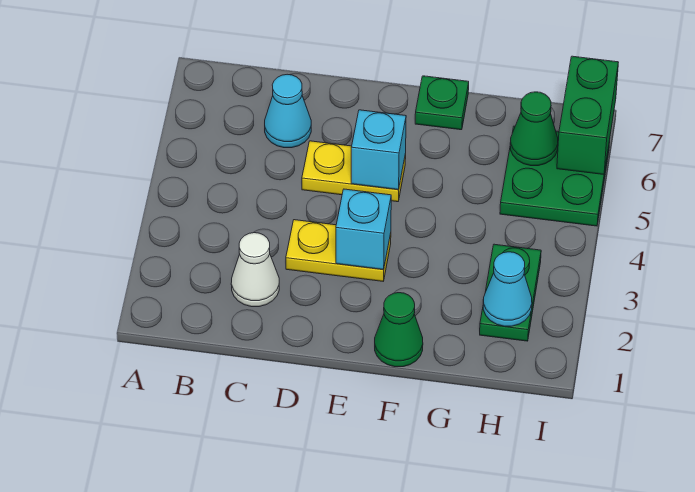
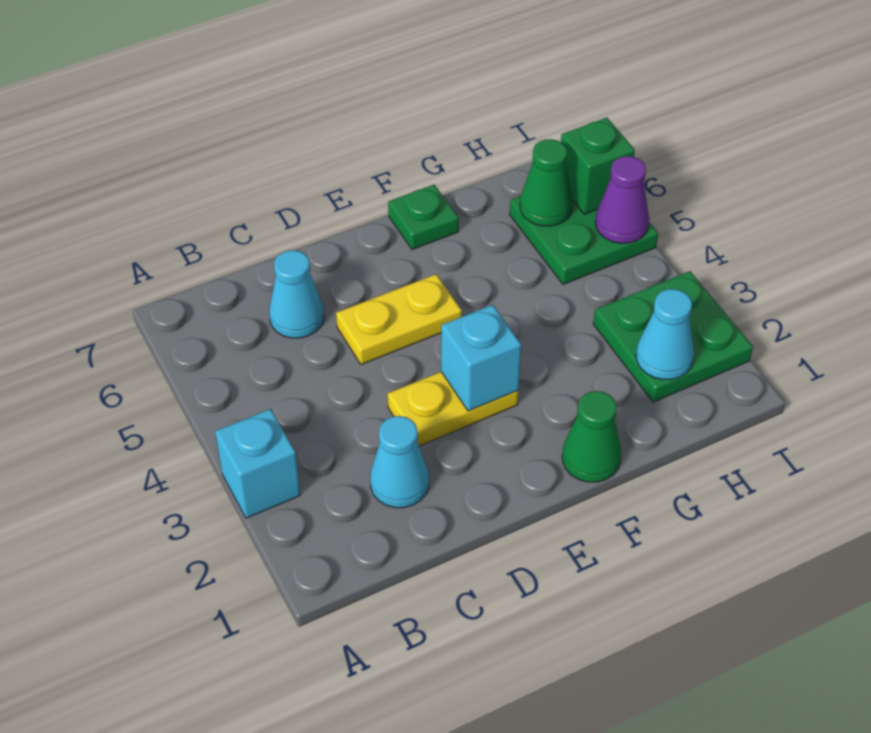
white cone C2 level 1 -> cyan cone C2 level 1
cyan brick E5 level 2 -> cyan brick A3 level 1
green plate H2:H3 level 1 -> green plate H2:I3 level 1
none -> purple cone I5 level 2
green brick I6:I7 level 2 -> green brick I6 level 2

